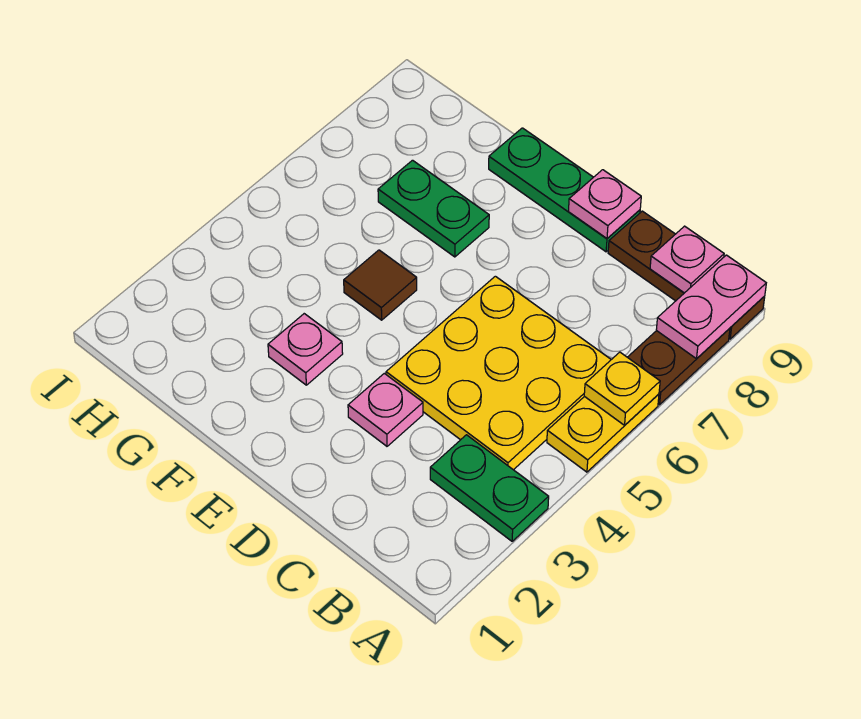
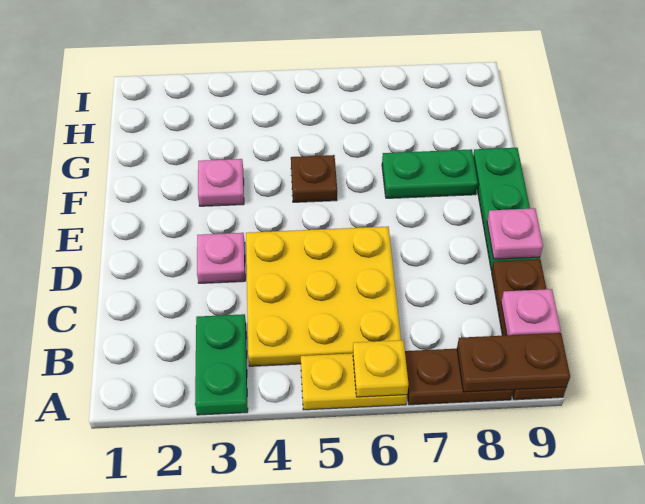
pink plate A8:A9 level 2 -> brown plate A8:A9 level 2
brown tile F5 level 1 -> brown plate F5 level 1
green plate F7:G7 level 1 -> green plate F7:F8 level 1

